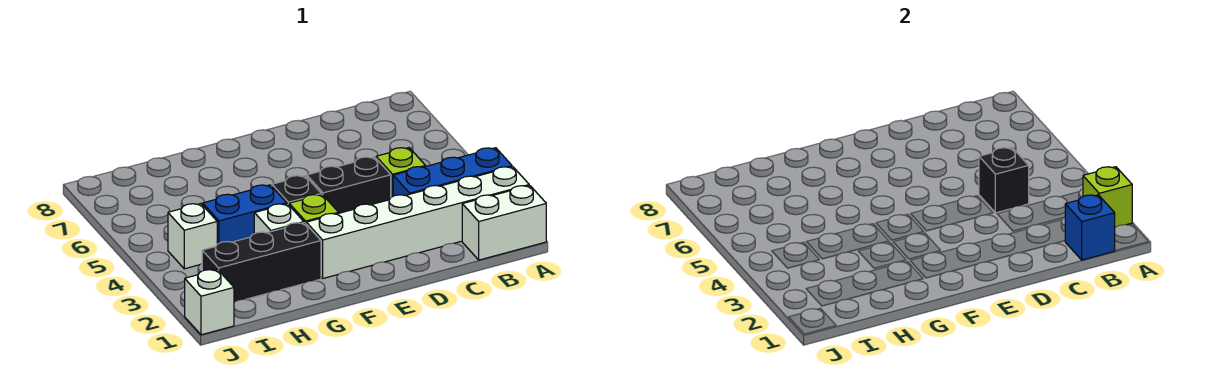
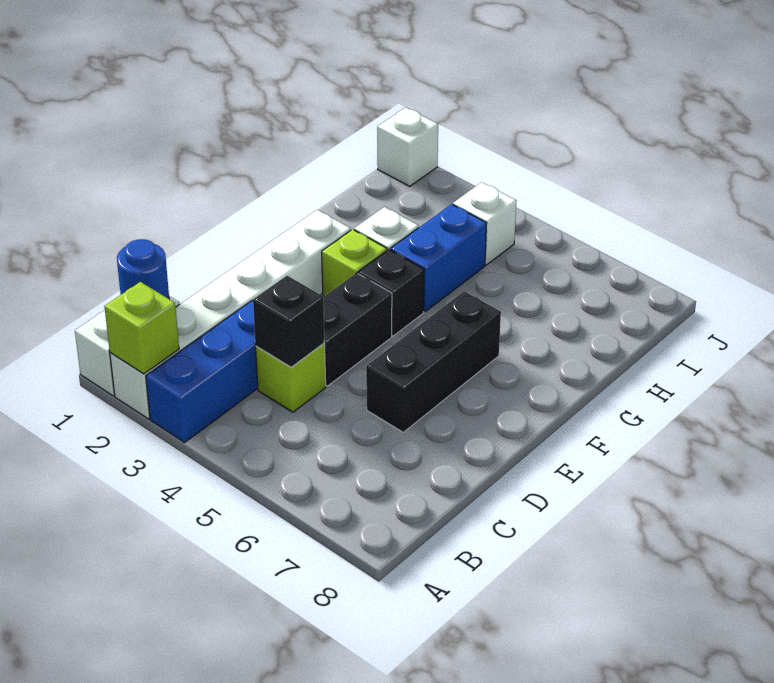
blue brick B1 level 2 -> blue round brick B1 level 2
black brick G2:I2 level 1 -> black brick D6:F6 level 1

